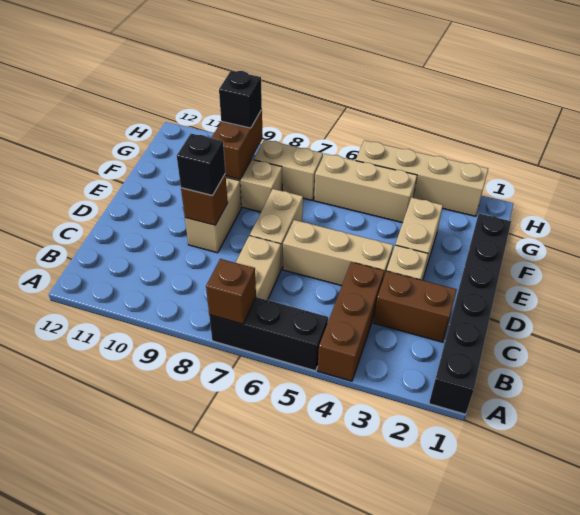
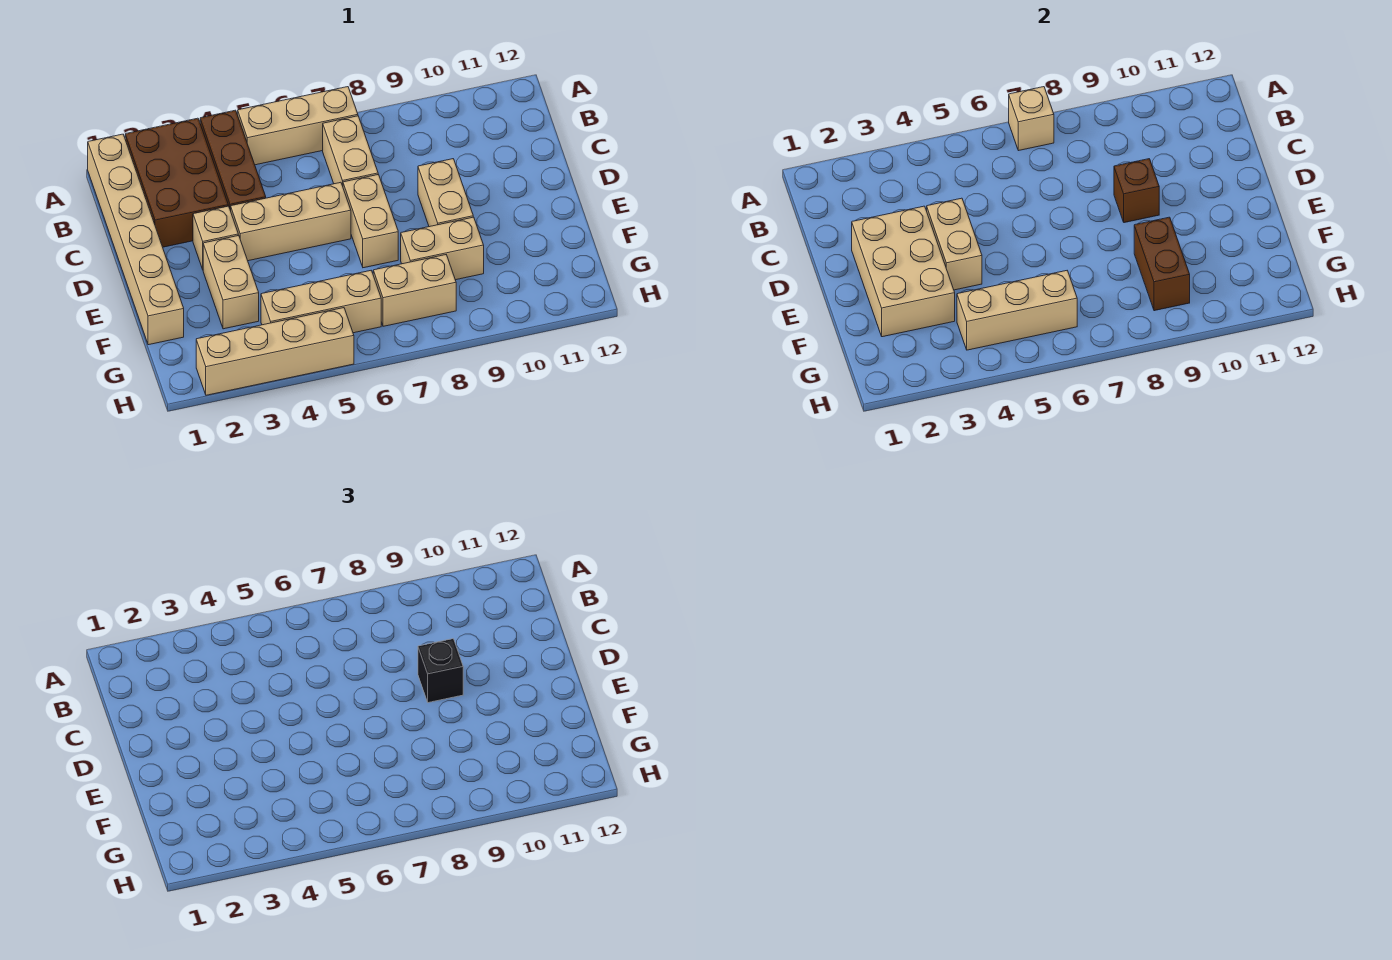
black brick A1:F1 level 1 -> tan brick A1:F1 level 1
black brick A5:A7 level 1 -> tan brick A5:A7 level 1
brown brick A7 level 2 -> tan brick A7 level 2
brown brick C2:C3 level 1 -> brown brick A2:C3 level 1
none -> tan brick D2:F3 level 2
none -> tan brick D4:E4 level 2
none -> tan brick G4:G6 level 2
black brick G9 level 3 -> none

